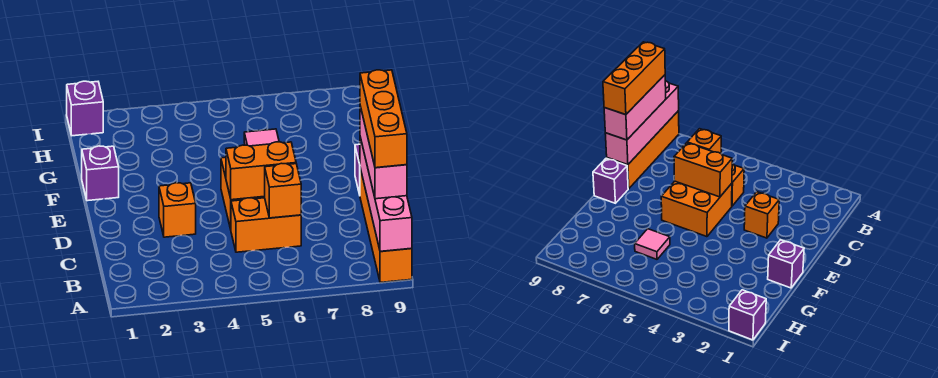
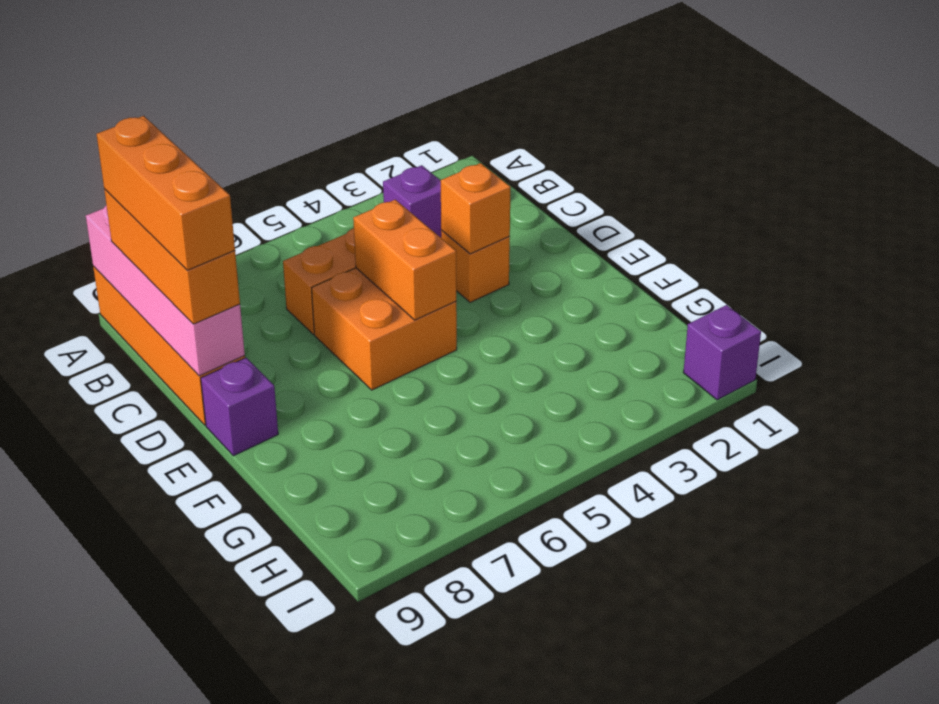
pink brick B9:D9 level 3 -> orange brick B9:D9 level 3
orange brick C6 level 2 -> orange brick D3 level 2
orange brick D5:D6 level 2 -> orange brick D5:E5 level 2
purple brick F1 level 1 -> purple brick B3 level 1
pink tile G6 level 1 -> none

